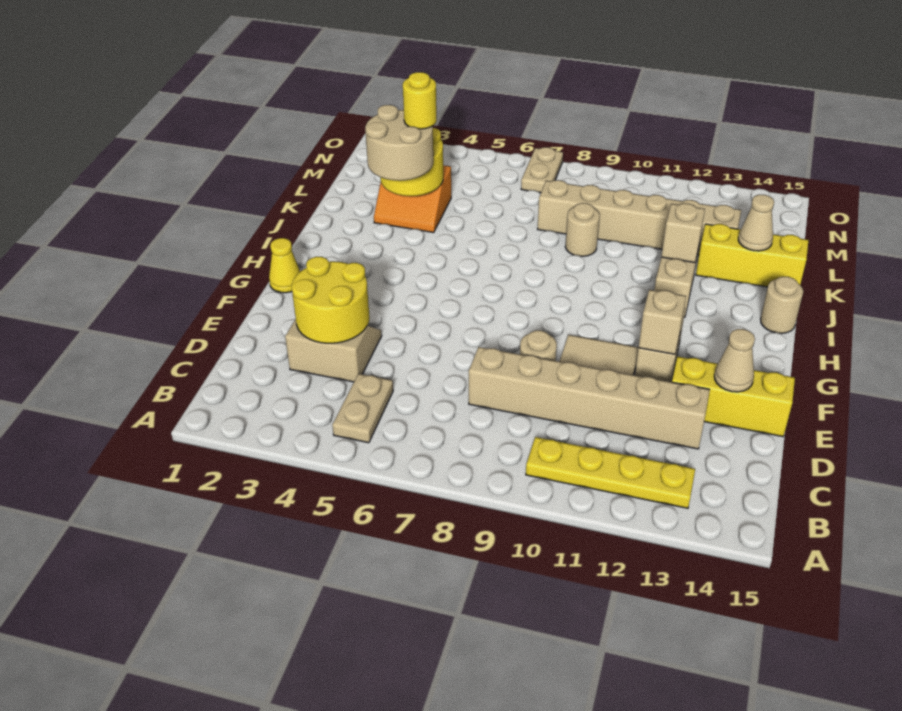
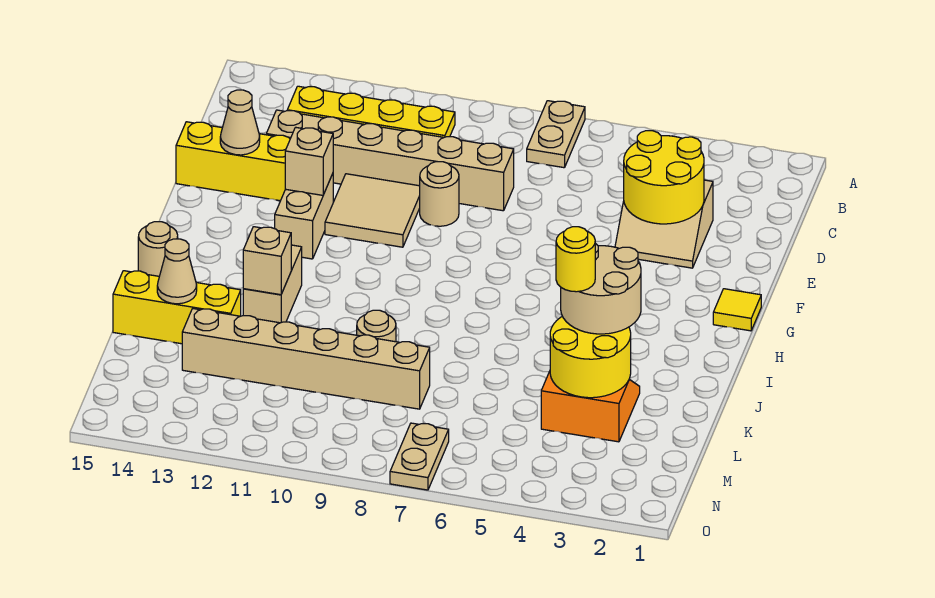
tan plate B5:C5 level 1 -> tan plate A7:B7 level 1
yellow cone G1 level 1 -> yellow tile G1 level 1

